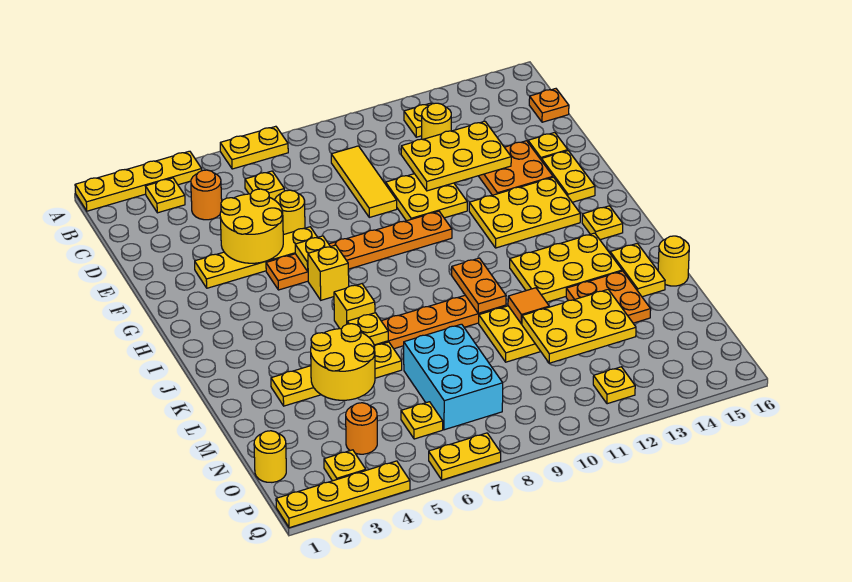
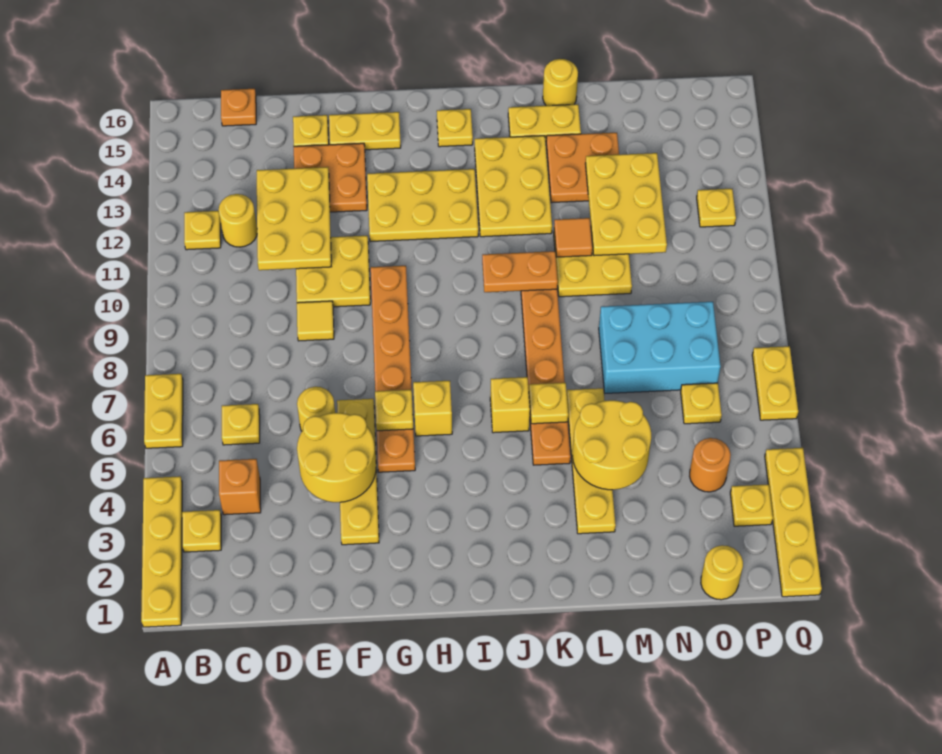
orange round brick C4 level 1 -> orange brick C4 level 1
yellow tile C9:E9 level 1 -> yellow tile E9 level 1
yellow plate G12:H14 level 1 -> yellow plate G12:I13 level 1

